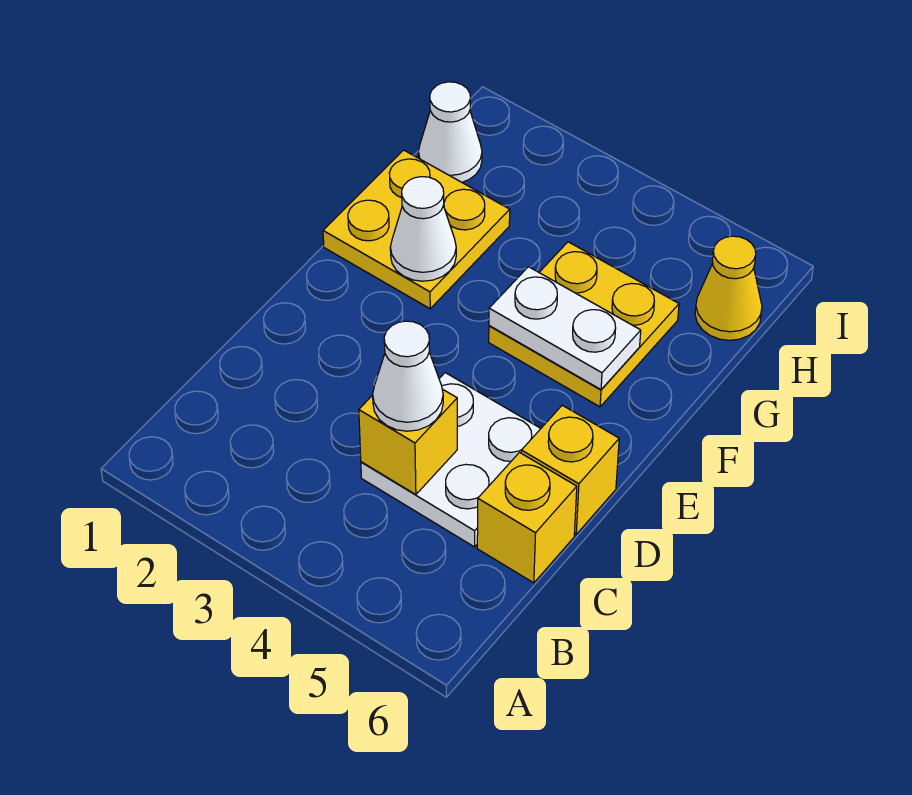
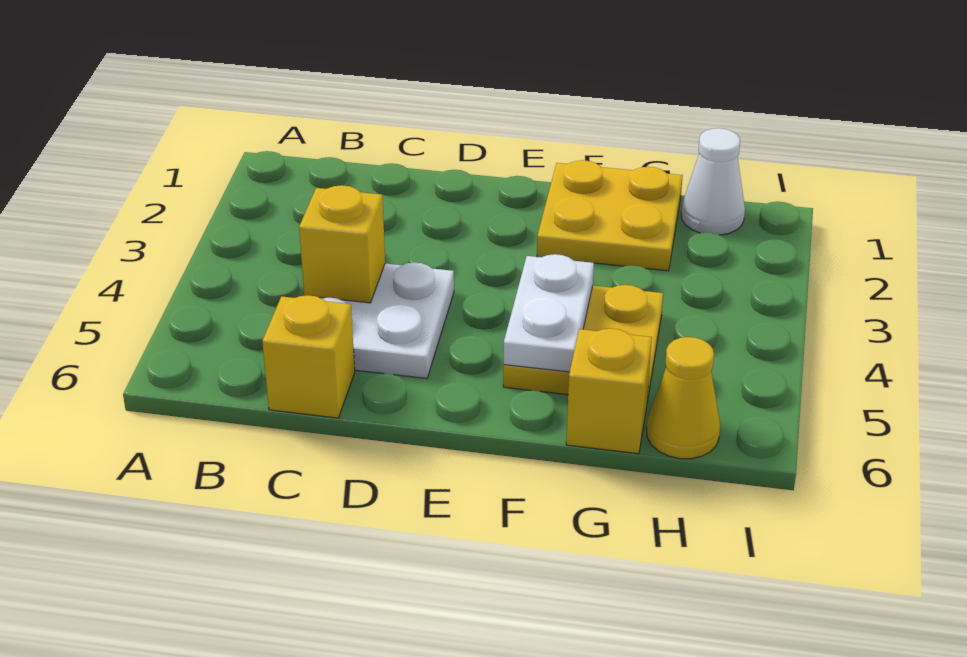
white cone C4 level 3 -> none
yellow brick D6 level 1 -> yellow brick G6 level 1
white cone F2 level 2 -> none

